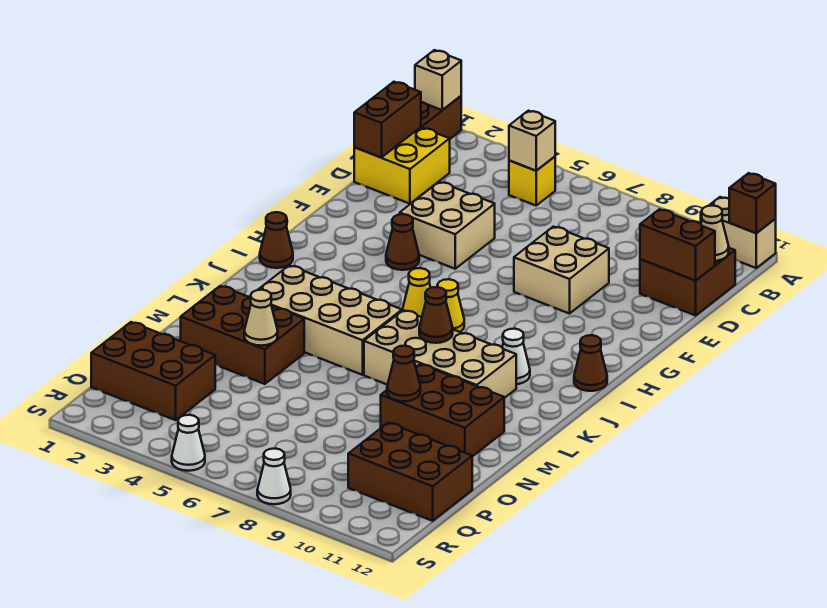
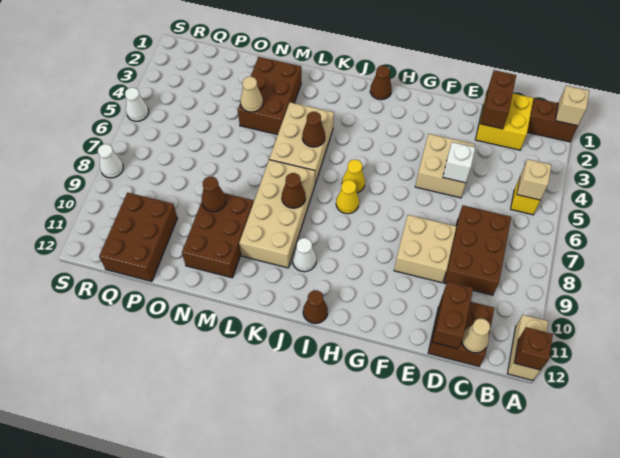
brown brick C1:D1 level 2 -> brown brick D1:D2 level 2
none -> white brick E5 level 2
brown cone G4 level 1 -> brown cone K5 level 2
tan brick K3:L6 level 1 -> tan brick K4:L6 level 1
brown brick P1:Q3 level 1 -> brown brick C7:D9 level 1

